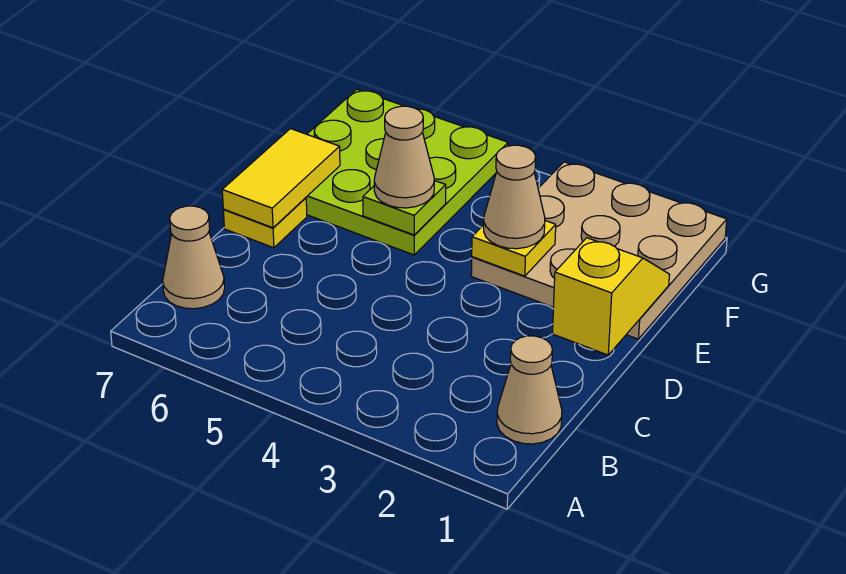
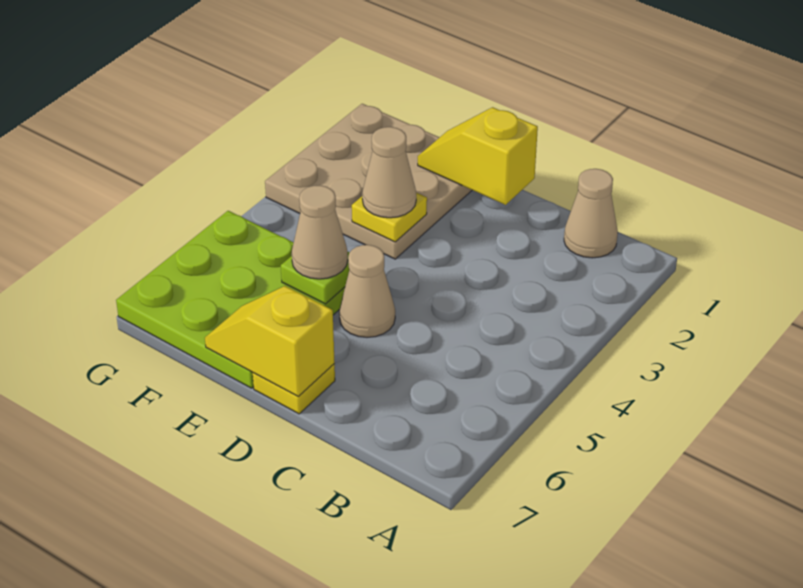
tan cone B7 level 1 -> tan cone D5 level 1
yellow tile D7:E7 level 2 -> yellow slope D7:E7 level 2 top D

